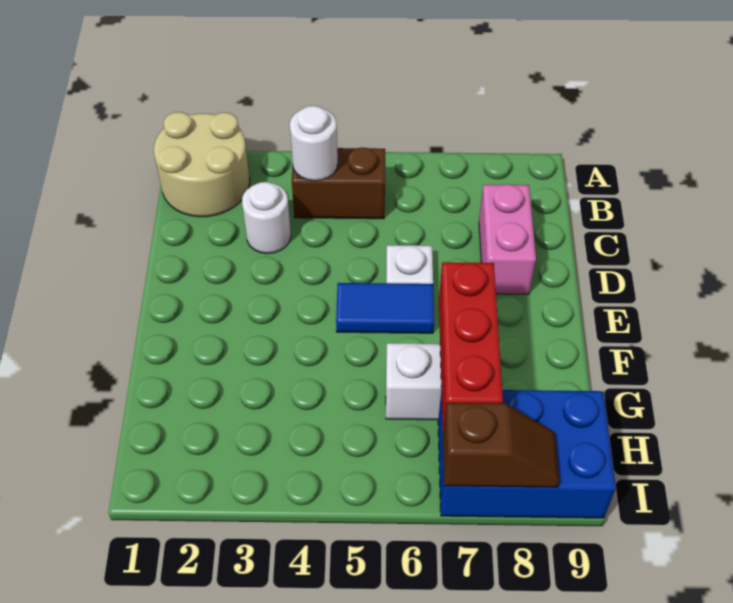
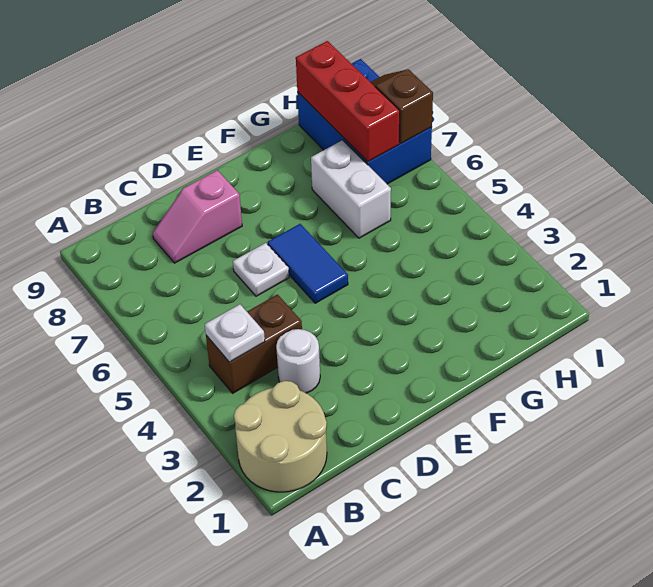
brown brick B4:B5 level 1 -> brown brick B4:C4 level 1
white round brick B4 level 2 -> white plate B4 level 2
pink brick C8:D8 level 1 -> pink slope C8:D8 level 1 top D
red brick F7:H7 level 2 -> red brick H7:H9 level 2

